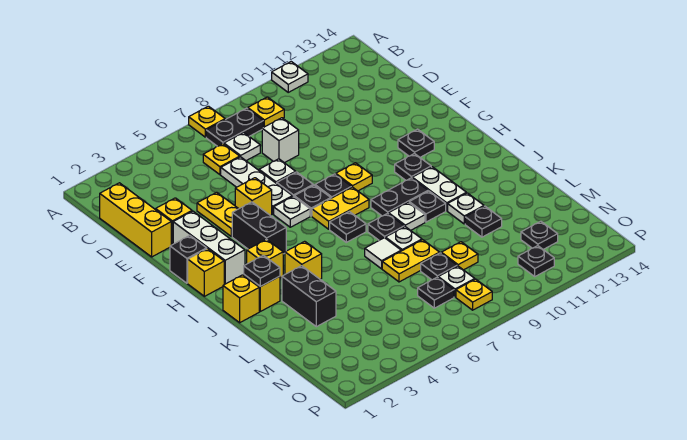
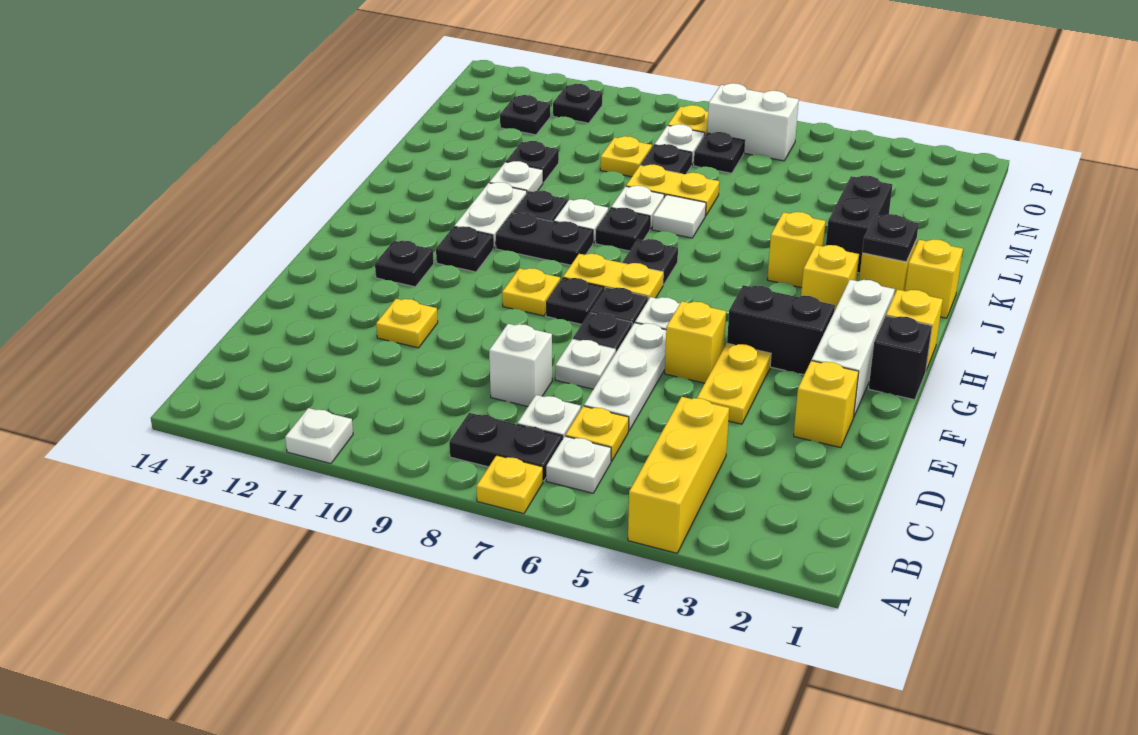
none -> white plate B6 level 1
yellow plate B9 level 1 -> yellow plate E11 level 1
yellow brick C1:E1 level 1 -> yellow brick A4:C4 level 1
black brick G4:H4 level 1 -> black brick G3:G4 level 1
none -> white brick O6:O7 level 1

